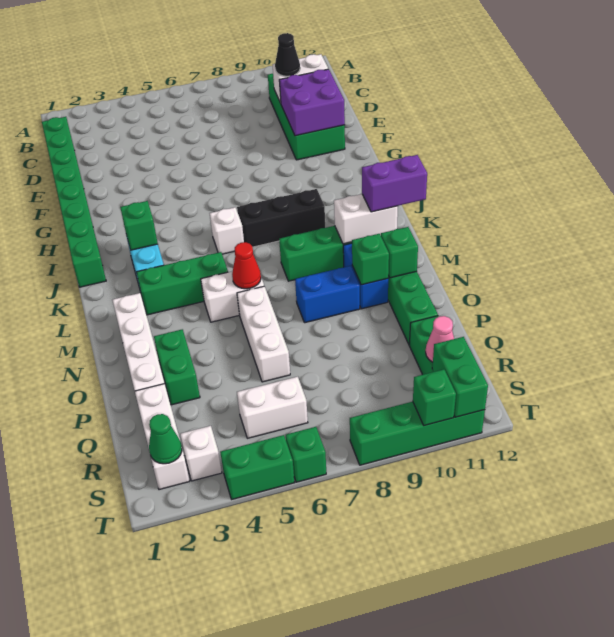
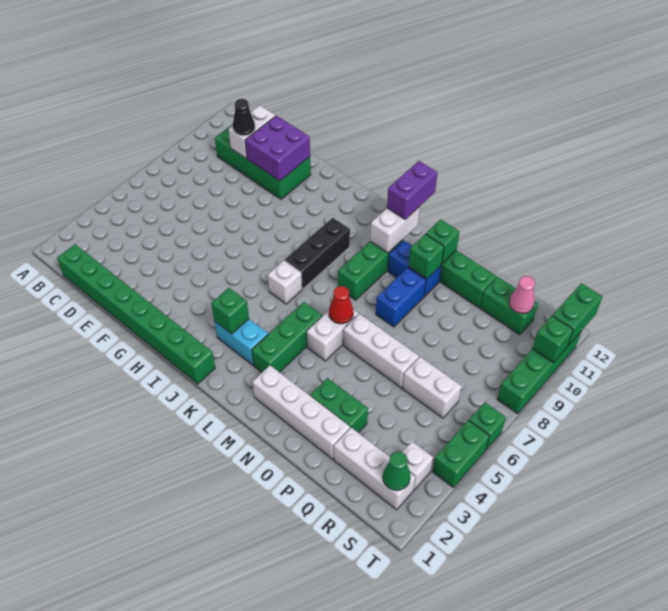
white brick R5:R6 level 1 -> white brick Q6:R6 level 1
green brick S11:T11 level 2 -> green brick T11:T12 level 2

